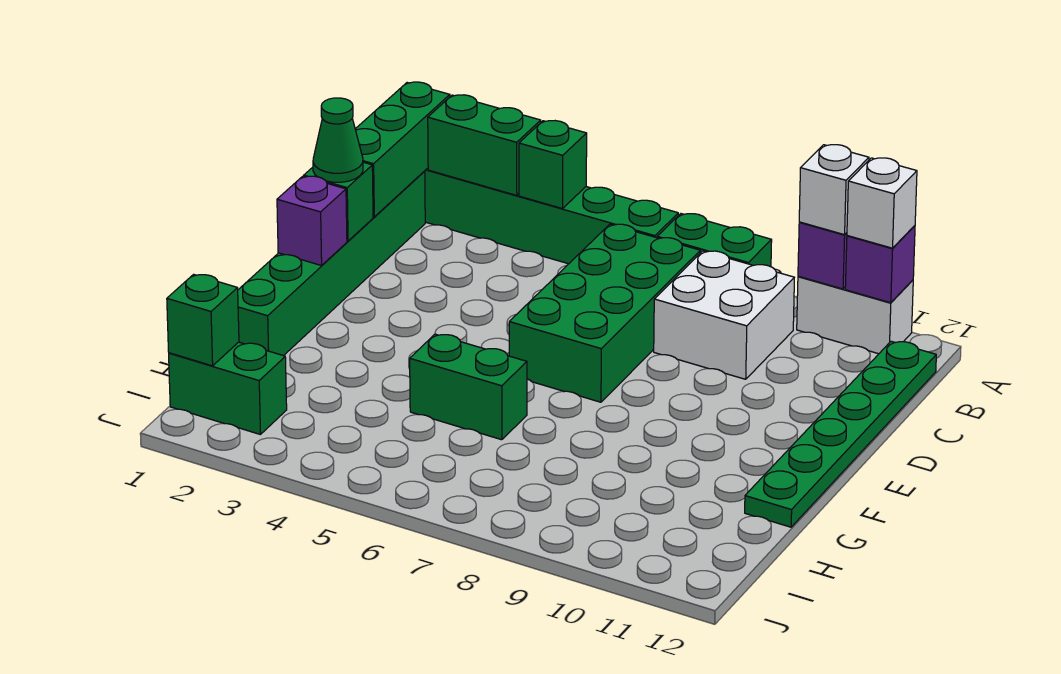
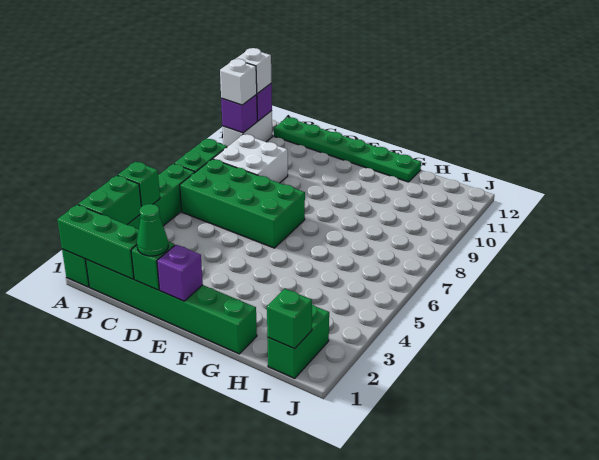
green brick G5:G6 level 1 -> none

